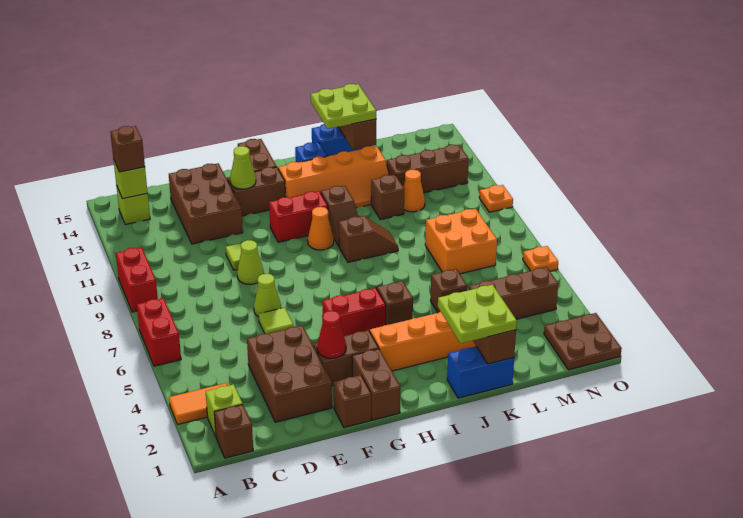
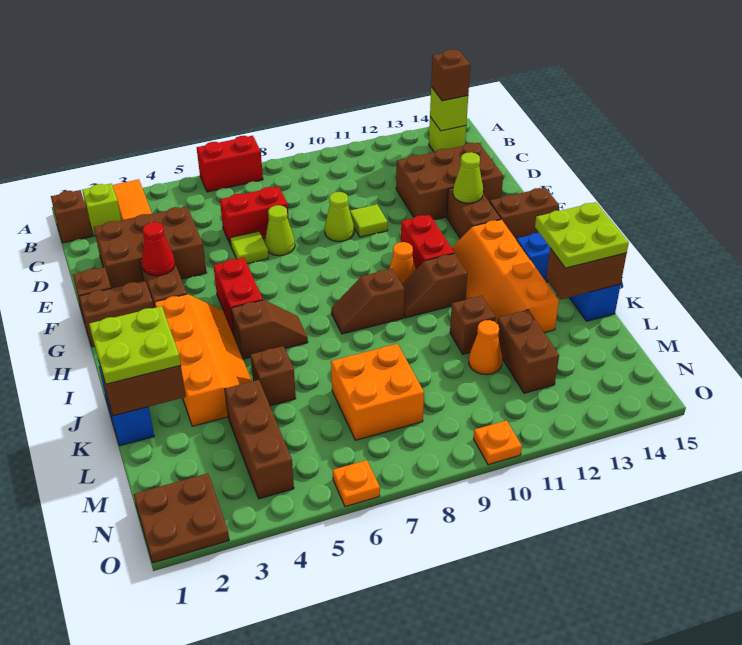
red brick A9:A10 level 1 -> red brick D6:D7 level 1
brown slope I9:J9 level 1 top I -> brown slope I8:I9 level 1 top 9
brown brick L12:N12 level 1 -> brown brick L12:M12 level 1

